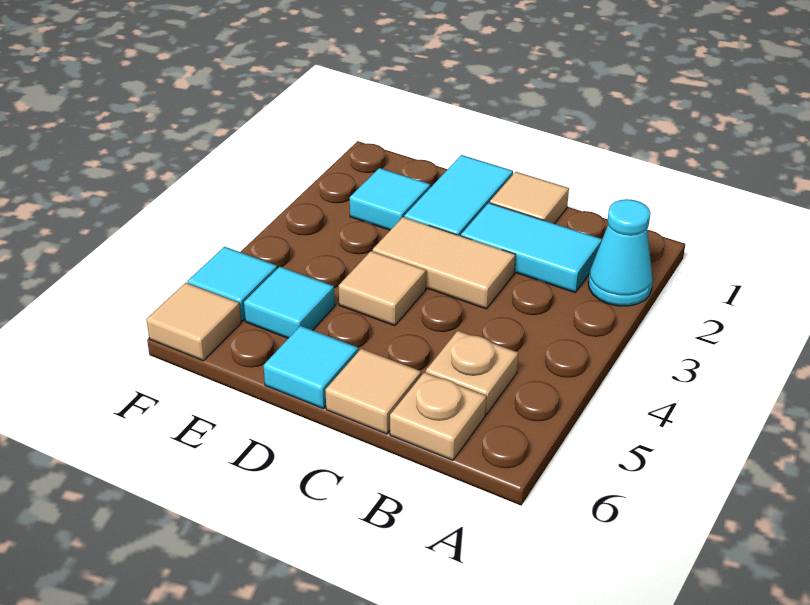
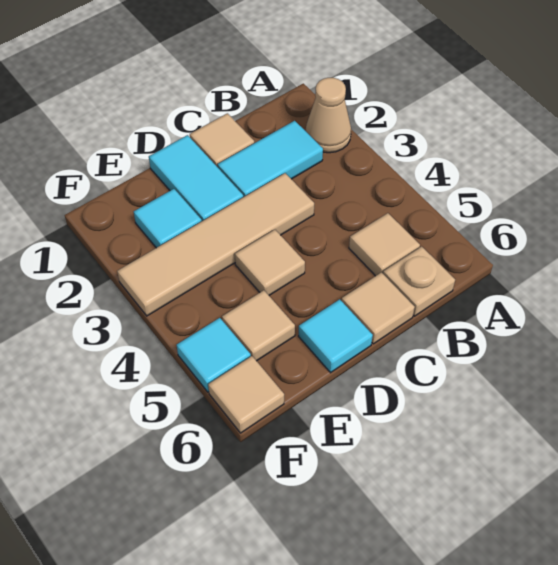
cyan cone A2 level 1 -> tan cone A2 level 1
tan plate B5 level 1 -> tan tile B5 level 1
tan tile C3:D3 level 1 -> tan tile C3:F3 level 1
cyan tile E5 level 1 -> tan tile E5 level 1

